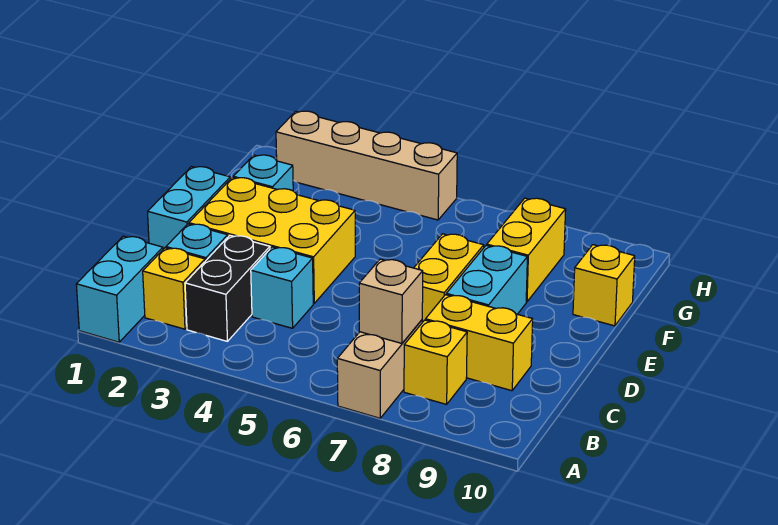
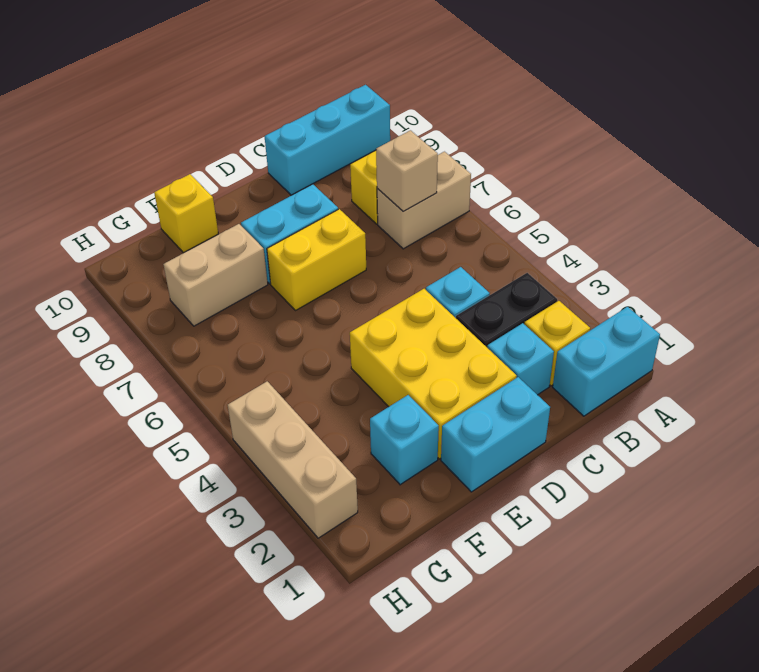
none -> cyan brick A10:C10 level 1
yellow brick C8:C9 level 1 -> none
yellow brick F8:G8 level 1 -> tan brick F8:G8 level 1
tan brick H2:H5 level 1 -> tan brick H2:H4 level 1

